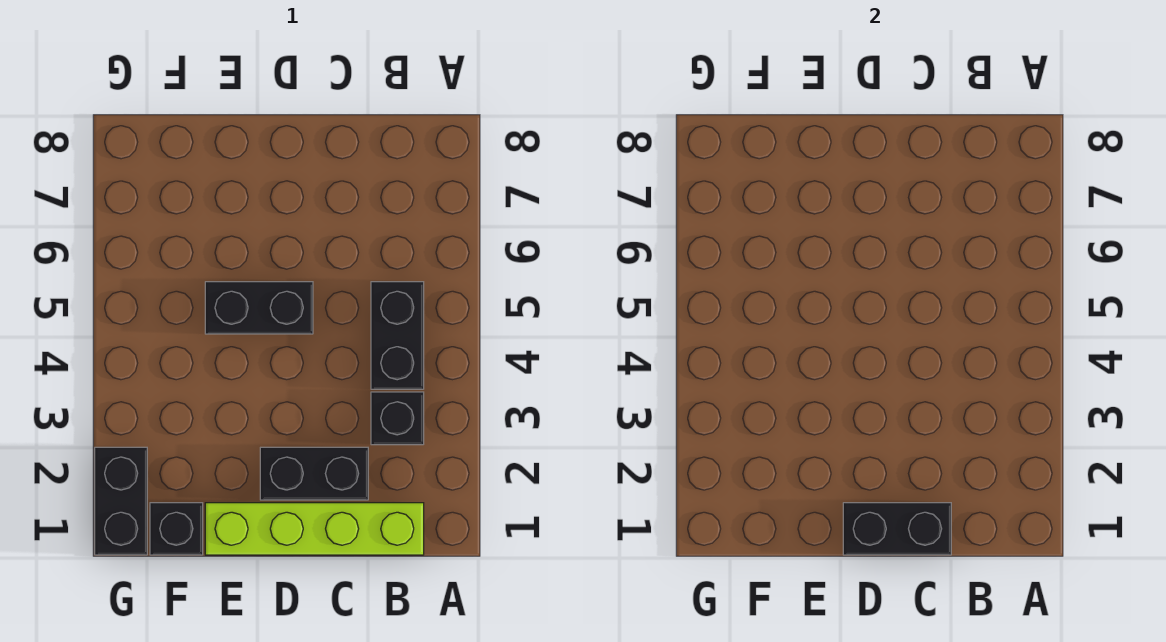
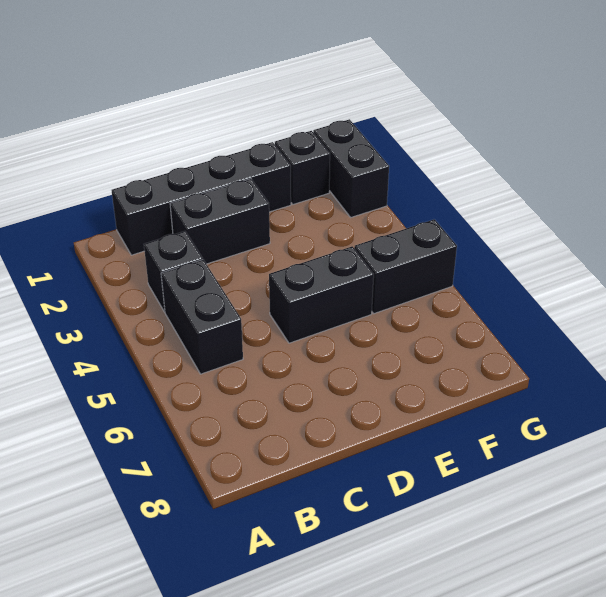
lime brick B1:E1 level 1 -> black brick B1:E1 level 1
black brick C1:D1 level 2 -> black brick F5:G5 level 1

